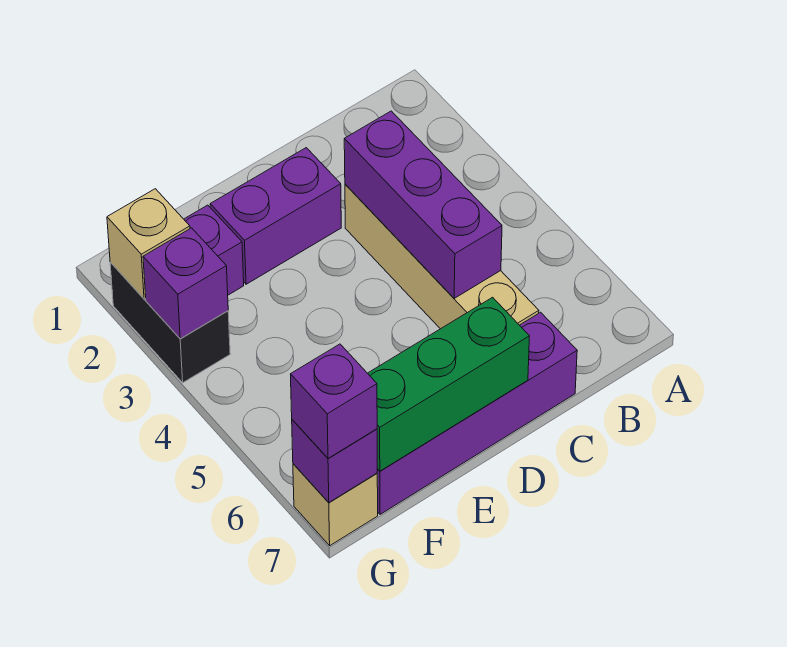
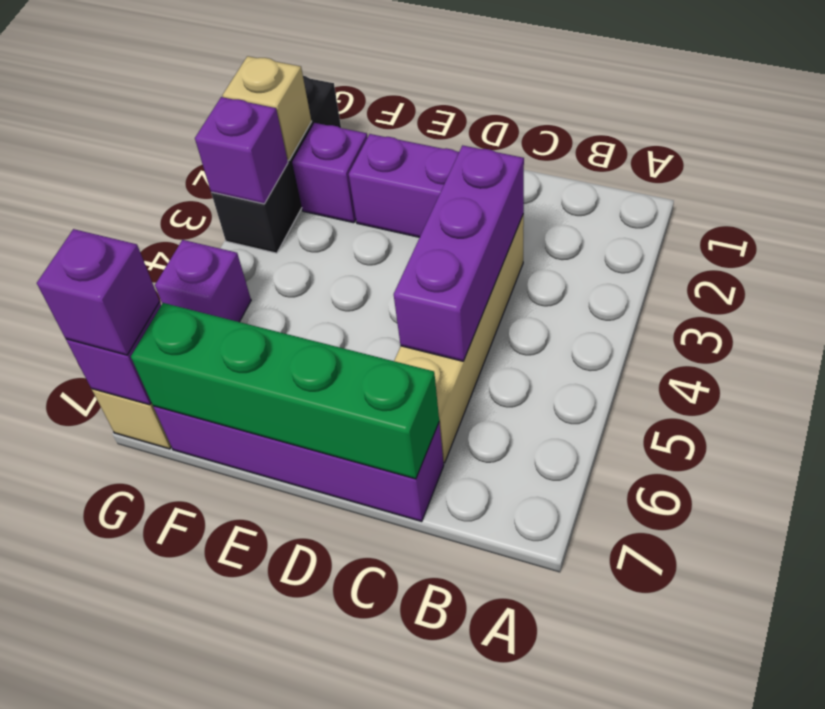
green brick D7:F7 level 2 -> green brick C7:F7 level 2
black brick G2:G3 level 1 -> black brick G1:G3 level 1
none -> purple brick G5 level 1

